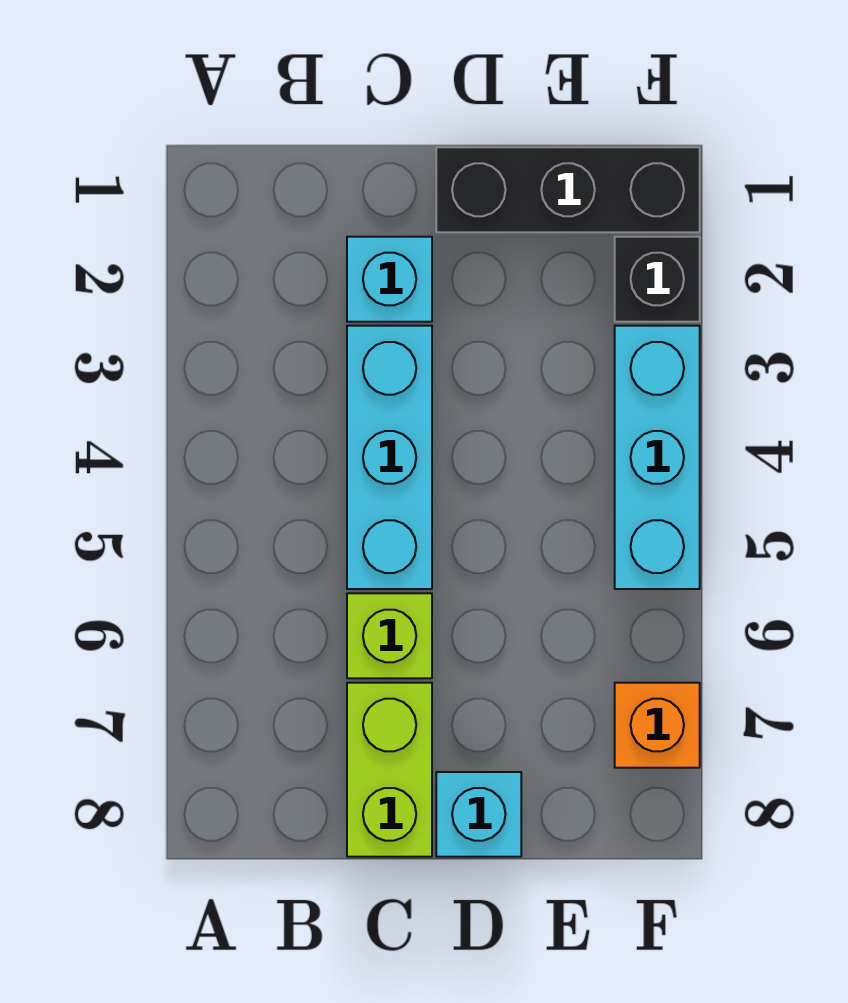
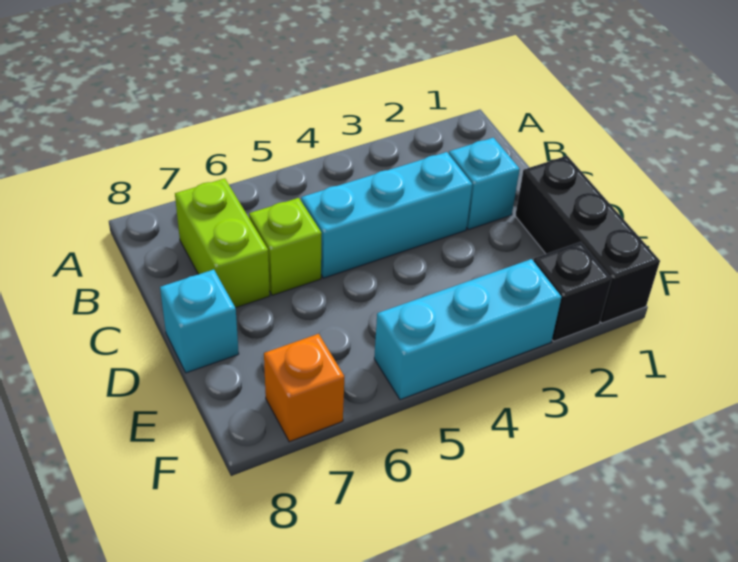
lime brick C7:C8 level 1 -> lime brick B7:C7 level 1

